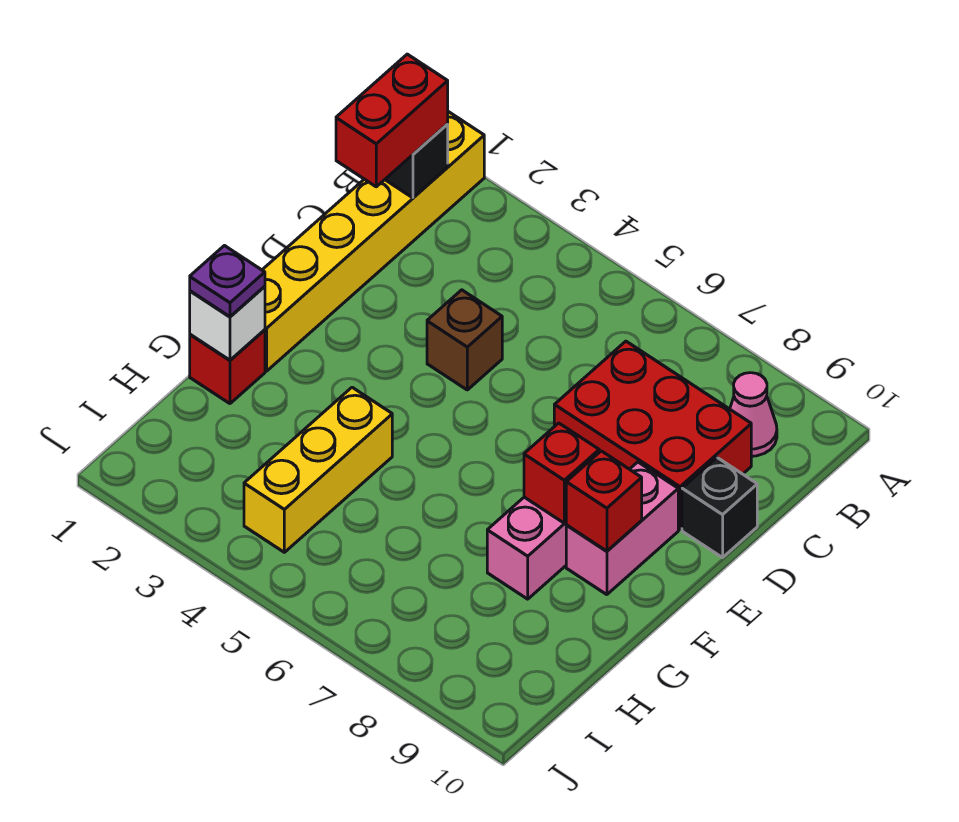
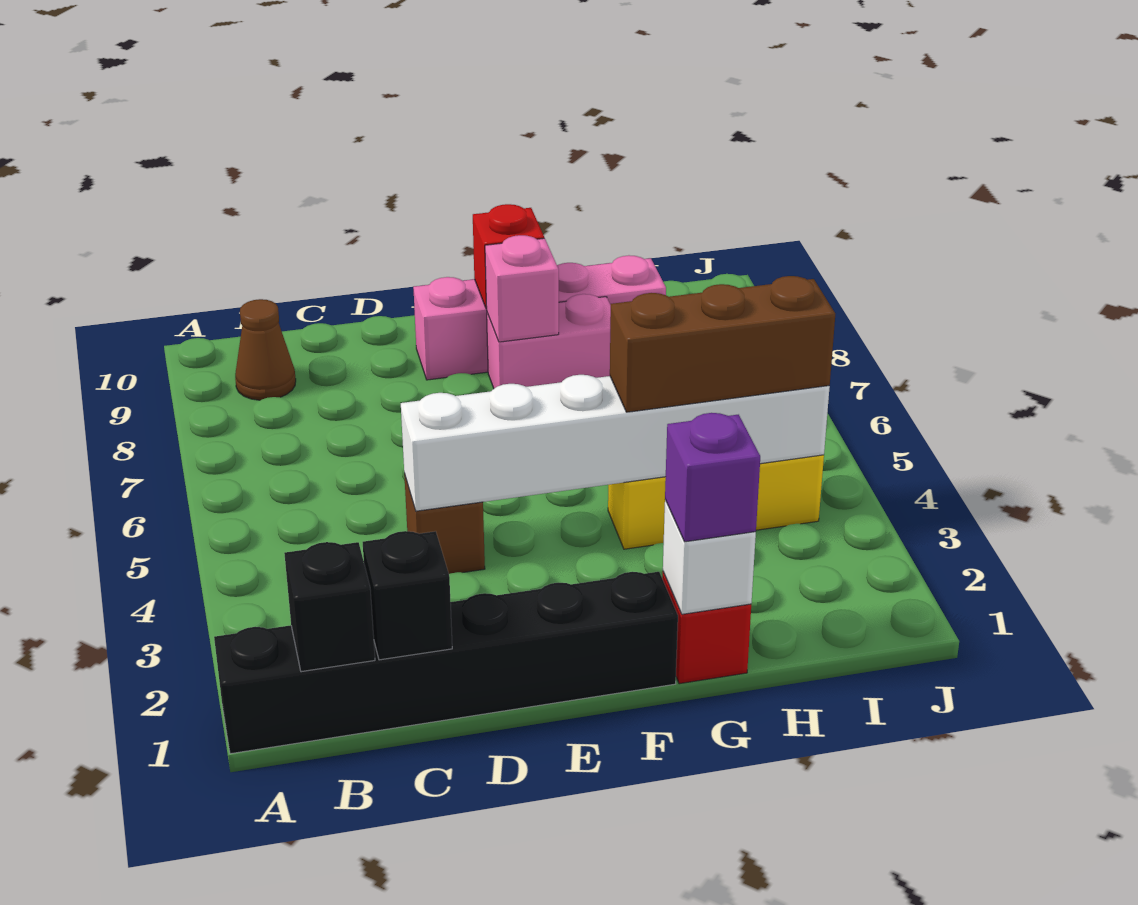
yellow brick A1:F1 level 1 -> black brick A1:F1 level 1
red brick B1:C1 level 3 -> none
pink cone B9 level 1 -> brown cone B9 level 1
red brick C7:D9 level 1 -> none
none -> white brick D4:I4 level 2
black brick D10 level 1 -> black brick C1 level 2
pink brick E9:F9 level 1 -> pink brick E9:H9 level 1
red brick F8 level 2 -> pink brick F8 level 2
purple plate G1 level 3 -> purple brick G1 level 3
none -> brown brick G4:I4 level 3

